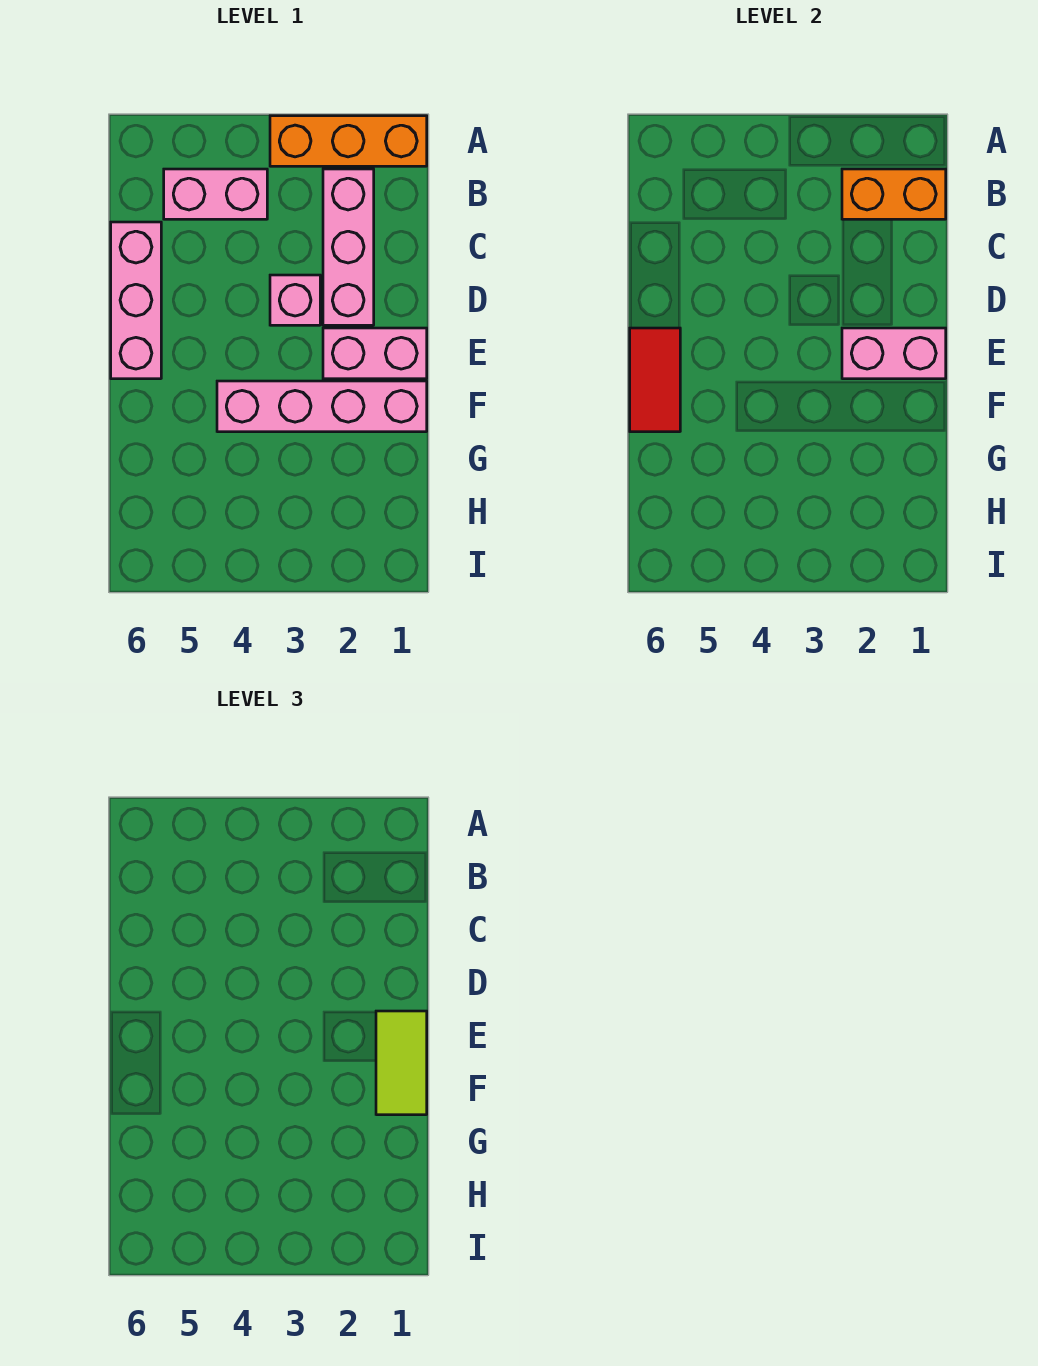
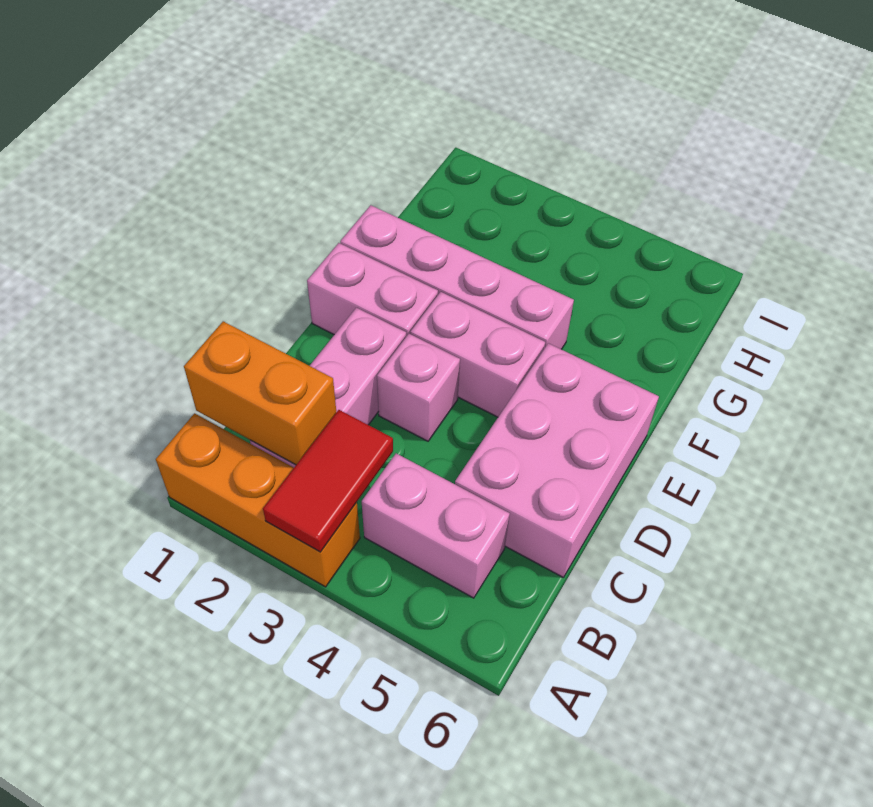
pink brick C6:E6 level 1 -> pink brick C5:E6 level 1
pink brick E1:E2 level 2 -> pink brick E3:E4 level 1
lime tile E1:F1 level 3 -> none
red tile E6:F6 level 2 -> red tile A3:B3 level 2

